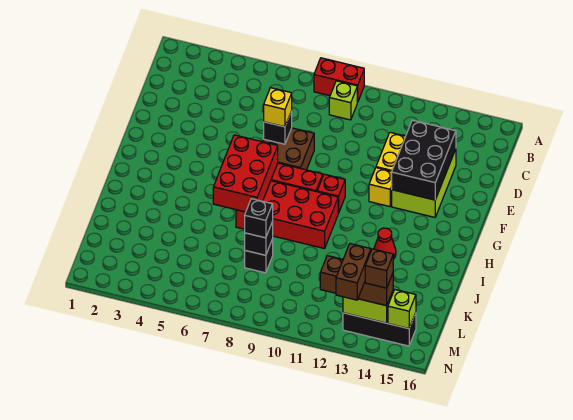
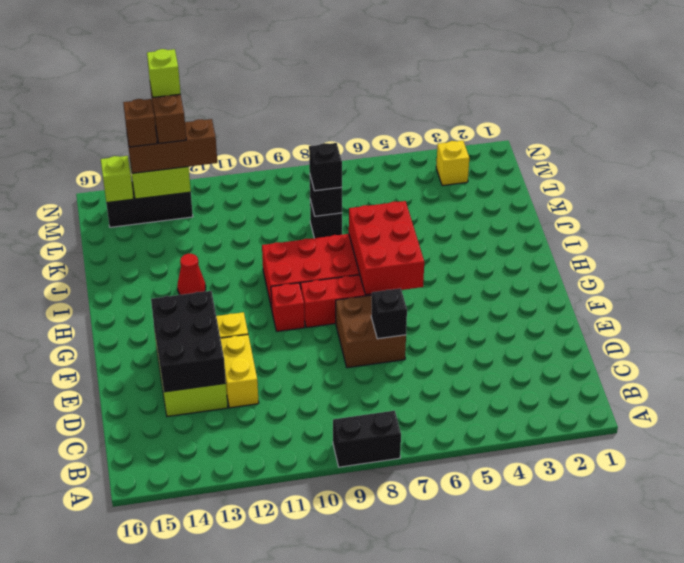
red brick A8:A9 level 1 -> black brick A8:A9 level 1
lime brick B9 level 1 -> lime brick N13 level 5
yellow brick E7 level 3 -> yellow brick M3 level 1

